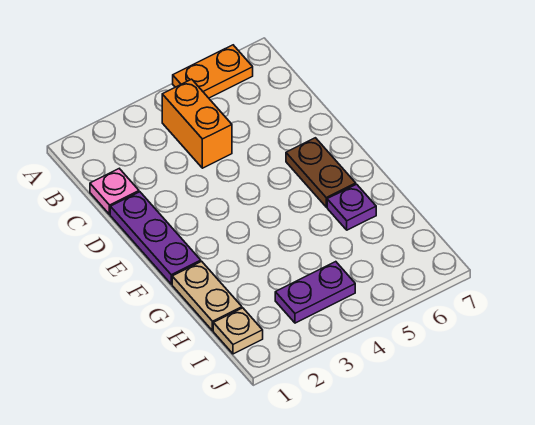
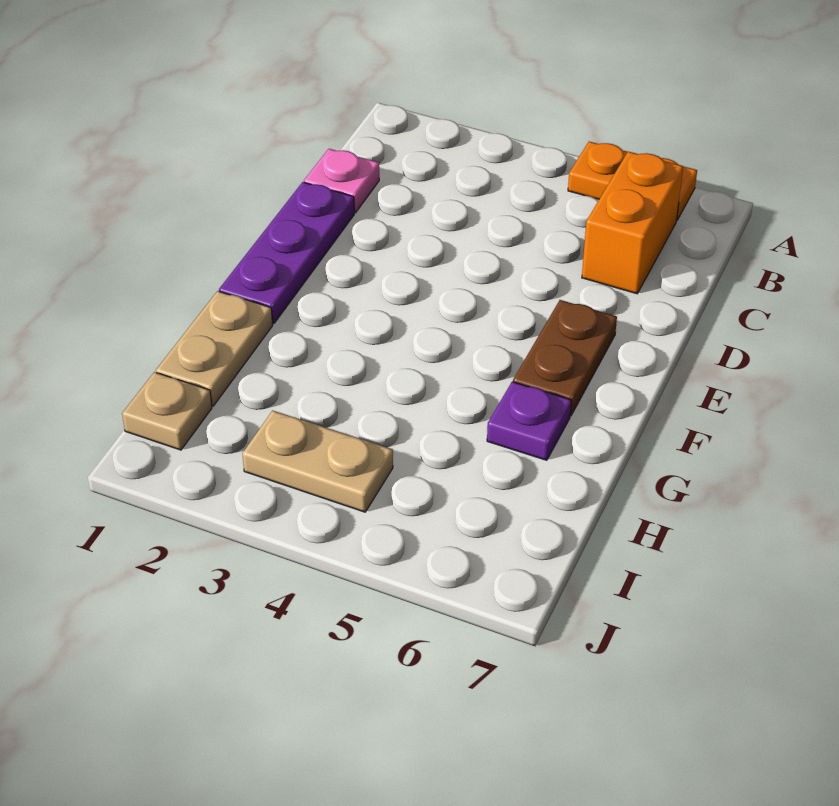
orange brick B4:C4 level 1 -> orange brick B6:C6 level 1
purple plate I3:I4 level 1 -> tan plate I3:I4 level 1

